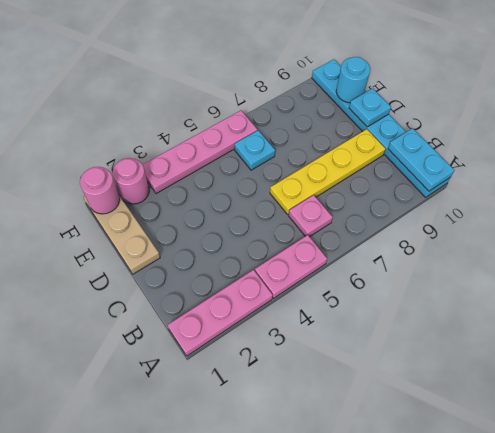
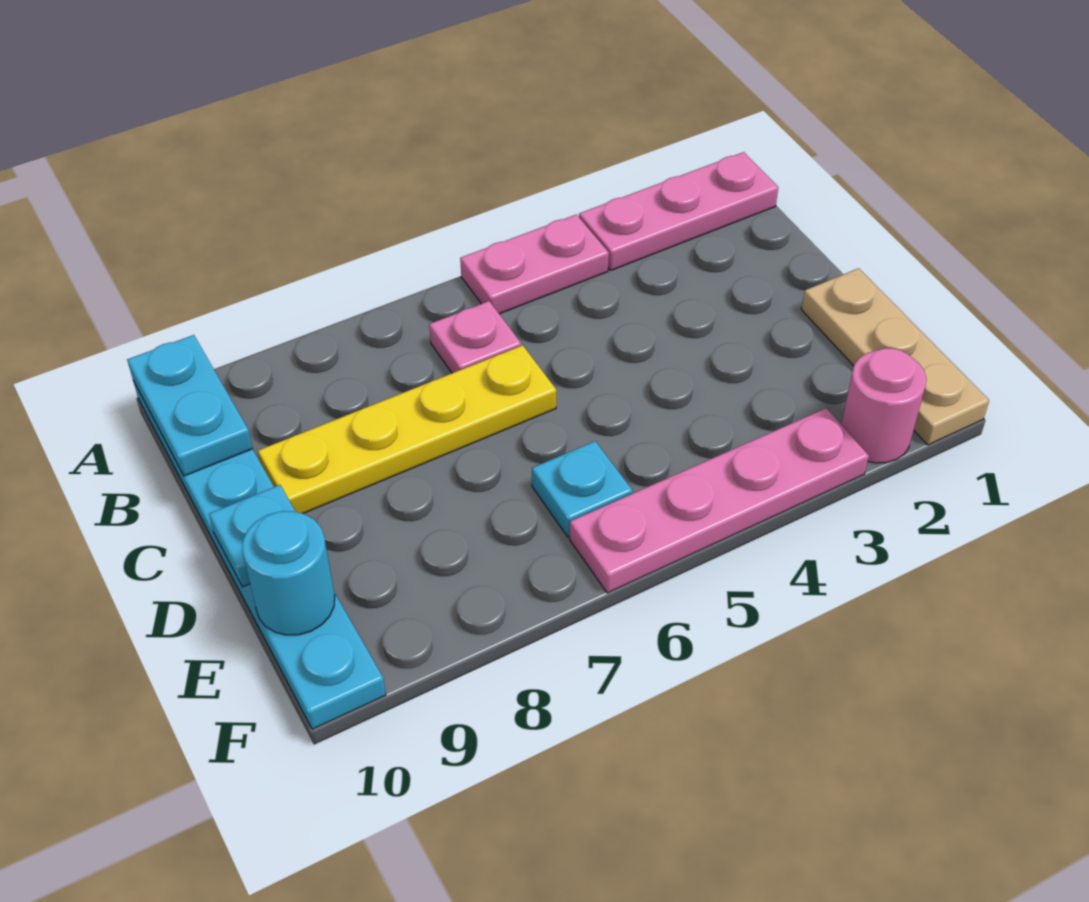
pink round brick F1 level 2 -> none

